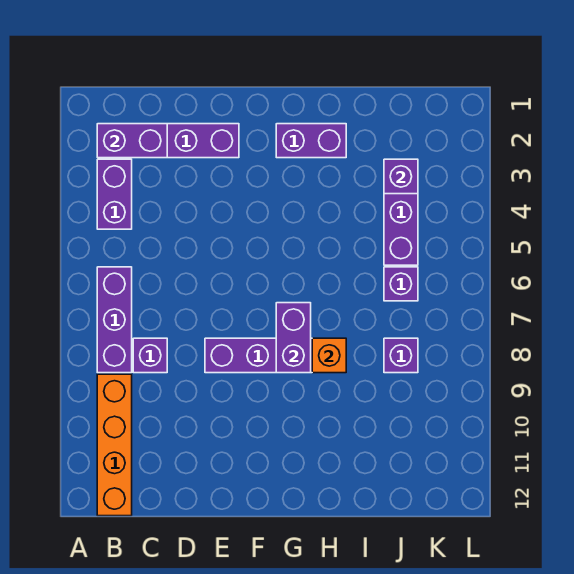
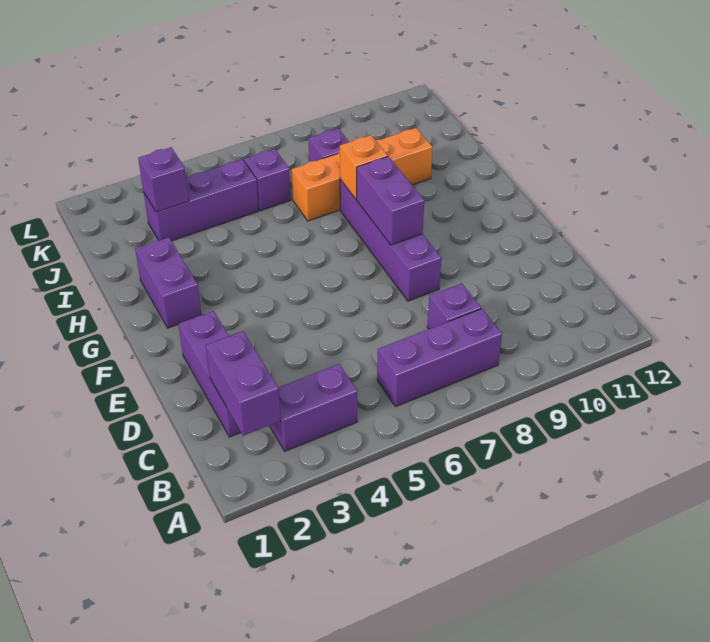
orange brick B9:B12 level 1 -> orange brick I7:I10 level 1
purple brick G7:G8 level 2 -> purple brick F8:G8 level 2

